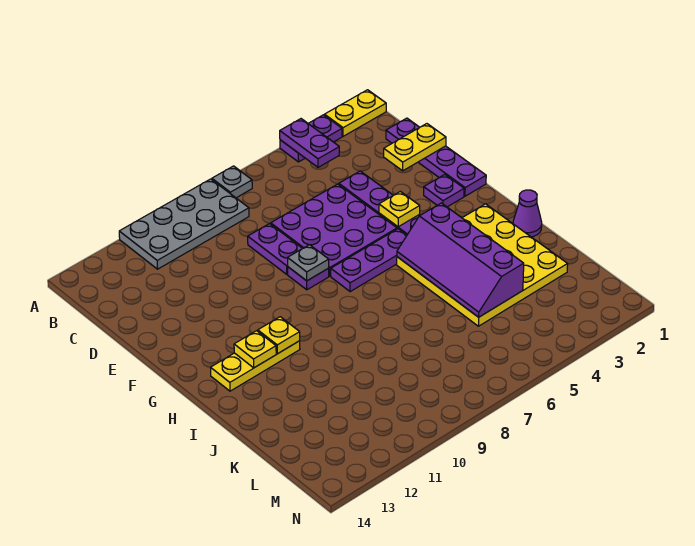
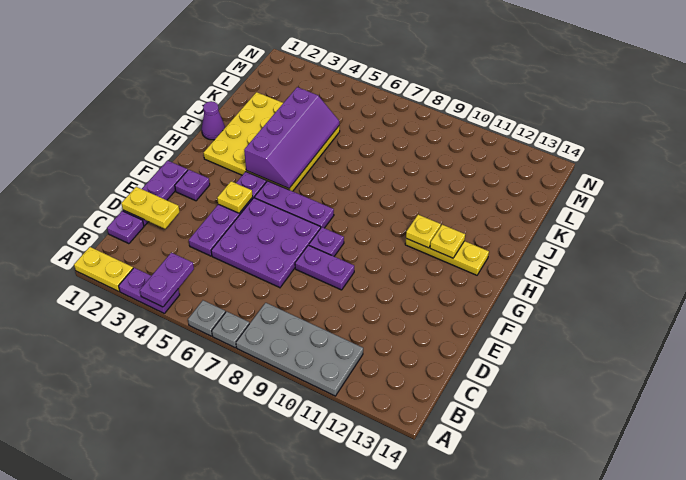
purple plate D8:E8 level 1 -> purple plate E8:E9 level 1
grey plate F8 level 2 -> grey plate A6 level 1

